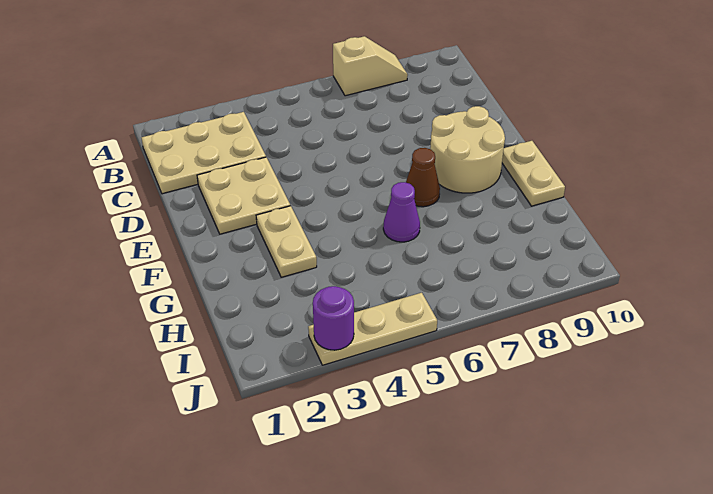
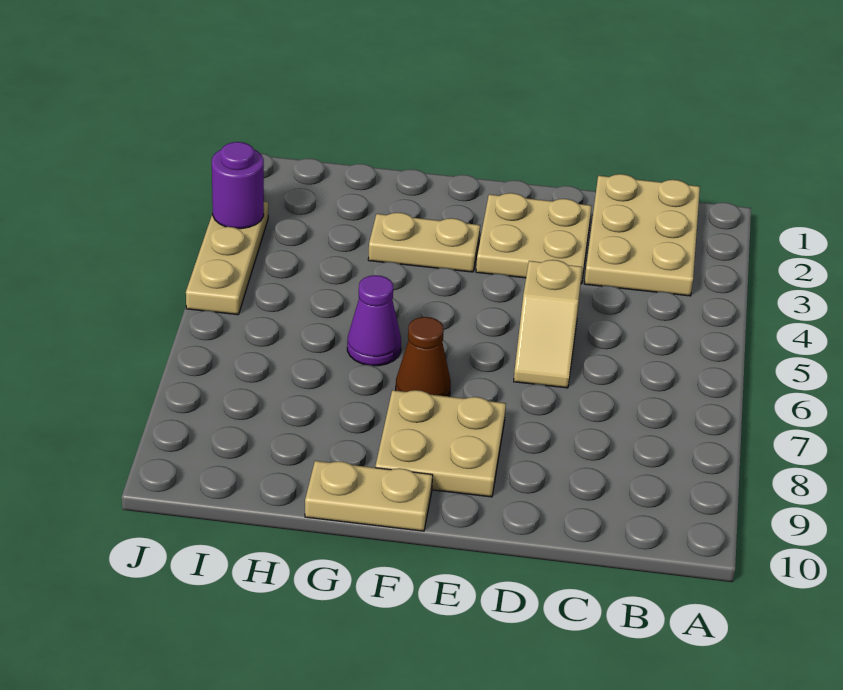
tan slope A7:A8 level 1 top 7 -> tan slope D5:D6 level 1 top 5
tan round brick E8:F9 level 1 -> tan plate E8:F9 level 1

